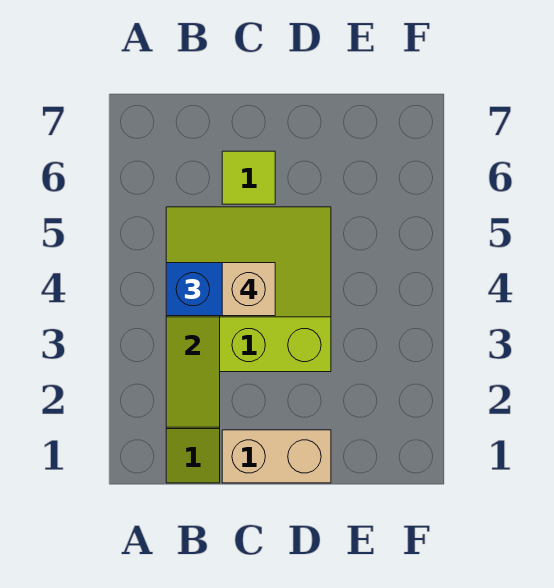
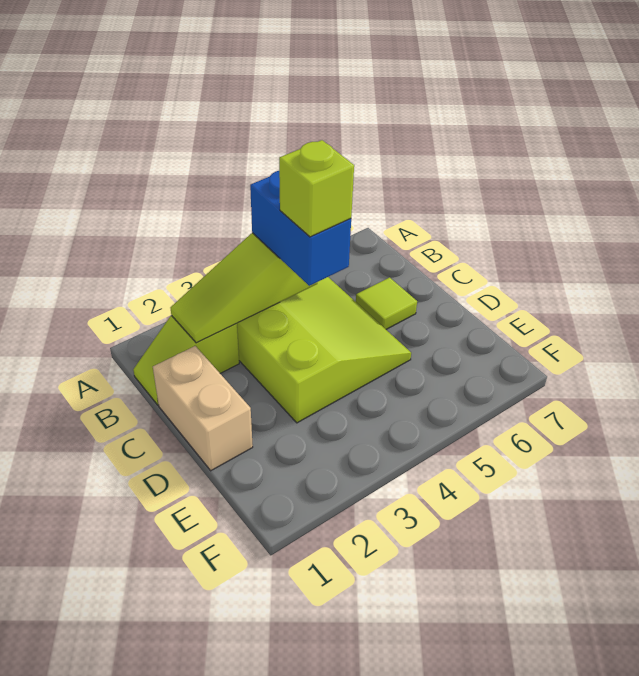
tan brick C4 level 4 -> lime brick C4 level 4

